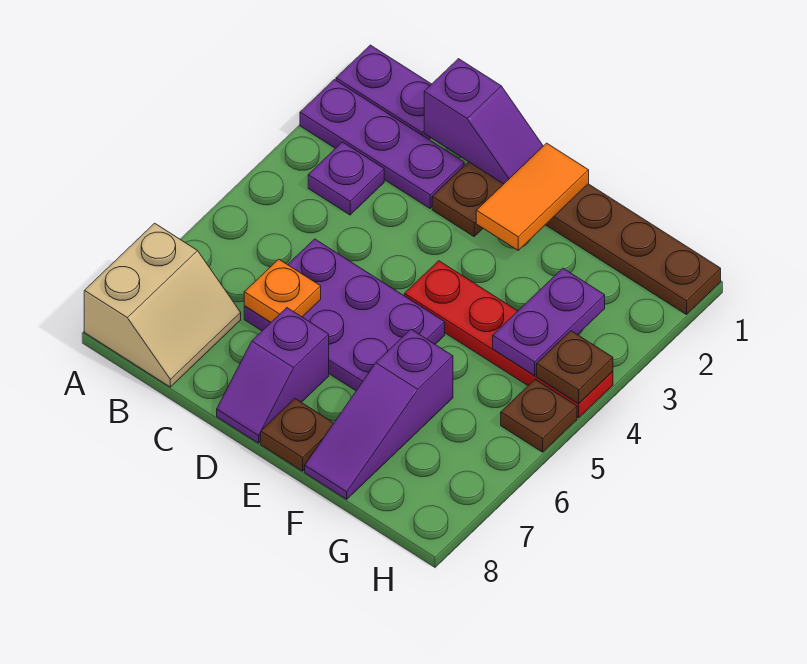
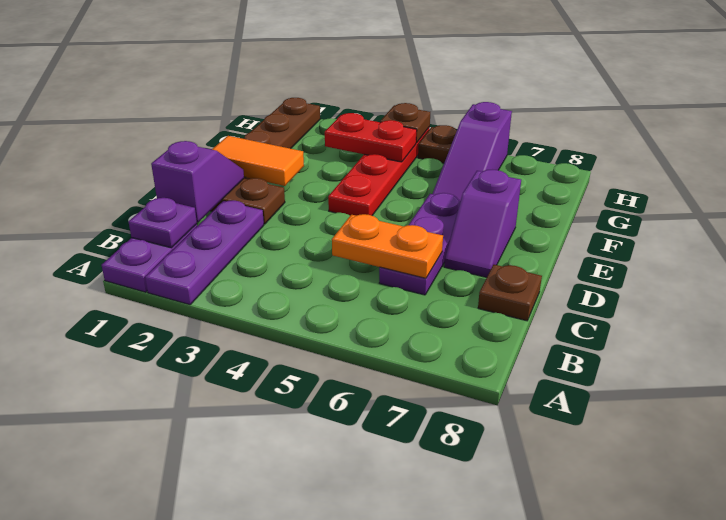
tan slope A7:B8 level 1 top A -> none
purple plate B3 level 1 -> purple plate B1 level 2
purple plate C5:E6 level 1 -> purple plate C6:E6 level 1
orange plate C6 level 2 -> orange plate C5:C6 level 2
purple slope D7:D8 level 1 top 7 -> purple slope D7:E7 level 1 top E
brown plate E8 level 1 -> brown plate C8 level 1
purple slope F6:F8 level 1 top 6 -> purple slope F6:H6 level 1 top H
purple plate G3:G4 level 2 -> red plate G3:G4 level 2

